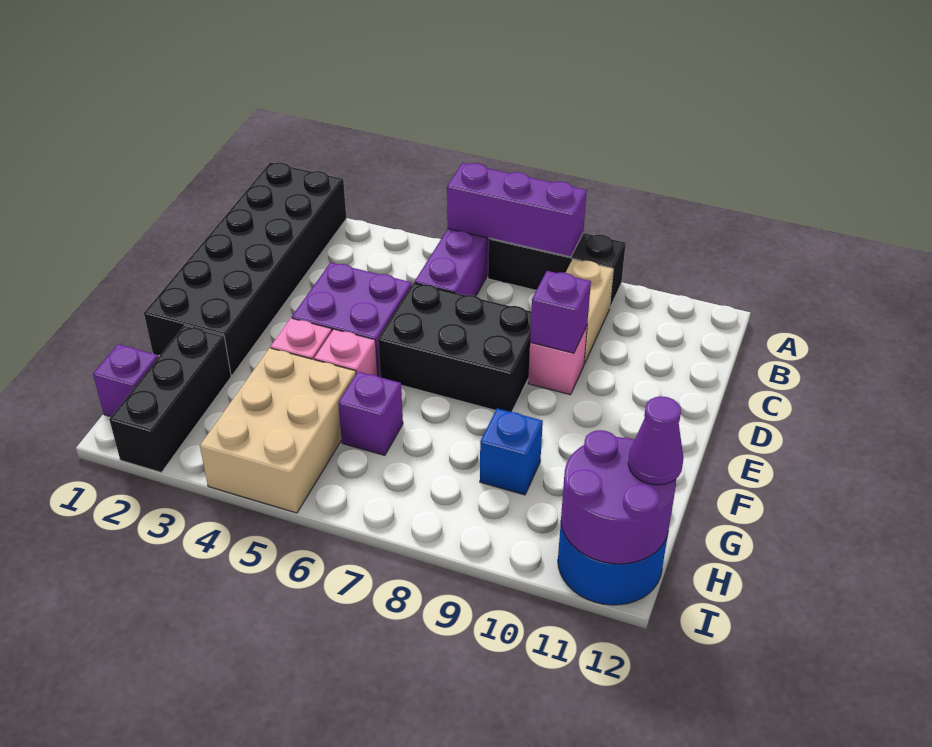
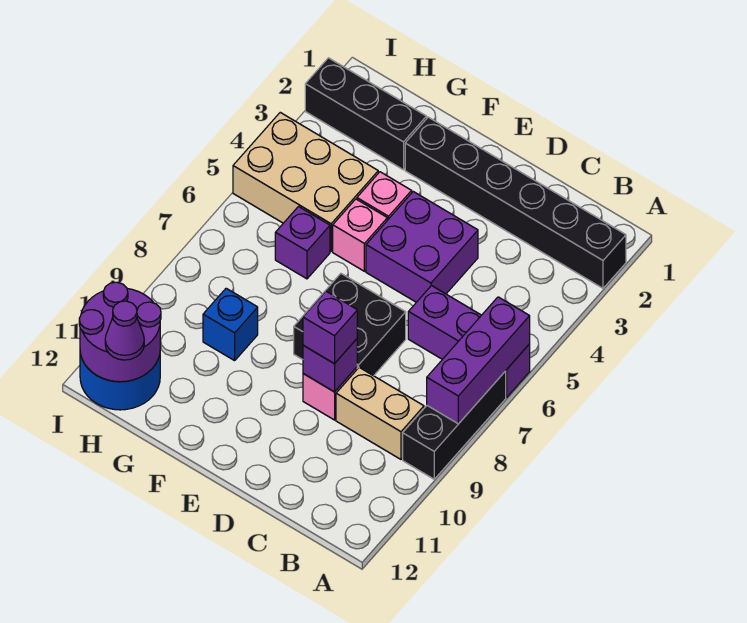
black brick A1:F2 level 1 -> black brick A2:F2 level 1
black brick D6:E8 level 1 -> black brick D7:E8 level 1
purple brick H1 level 1 -> purple brick D9 level 3

